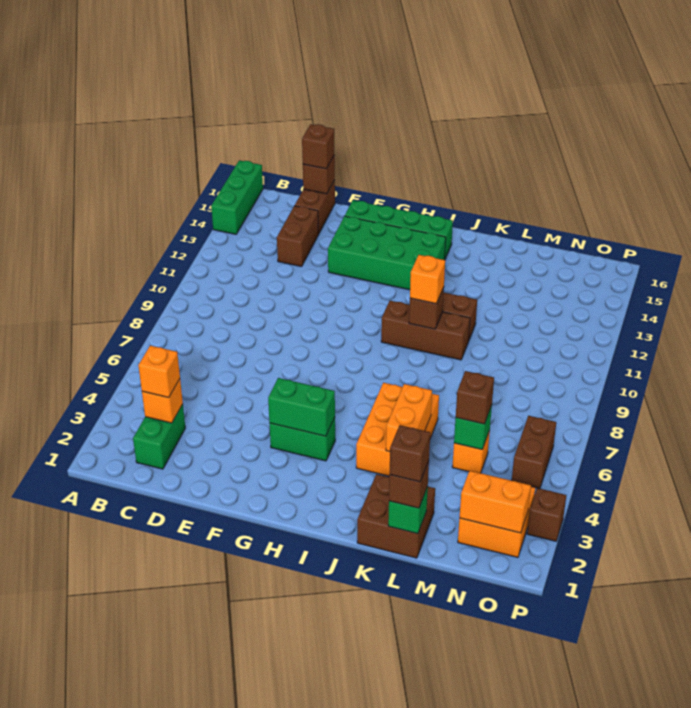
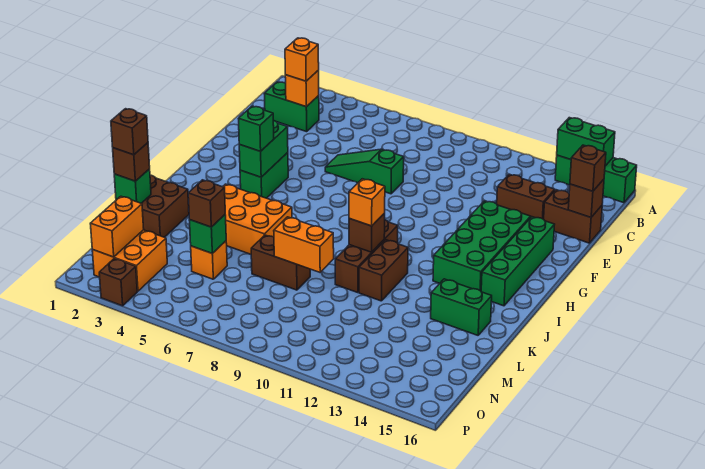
none -> green brick A14:A15 level 2
none -> green slope E6:E8 level 1 top 8
none -> green brick H4 level 3
orange brick K4:K5 level 2 -> orange brick L8:L9 level 2
none -> green brick K14:K15 level 1
brown brick O5:O6 level 1 -> brown brick L7:L8 level 1

